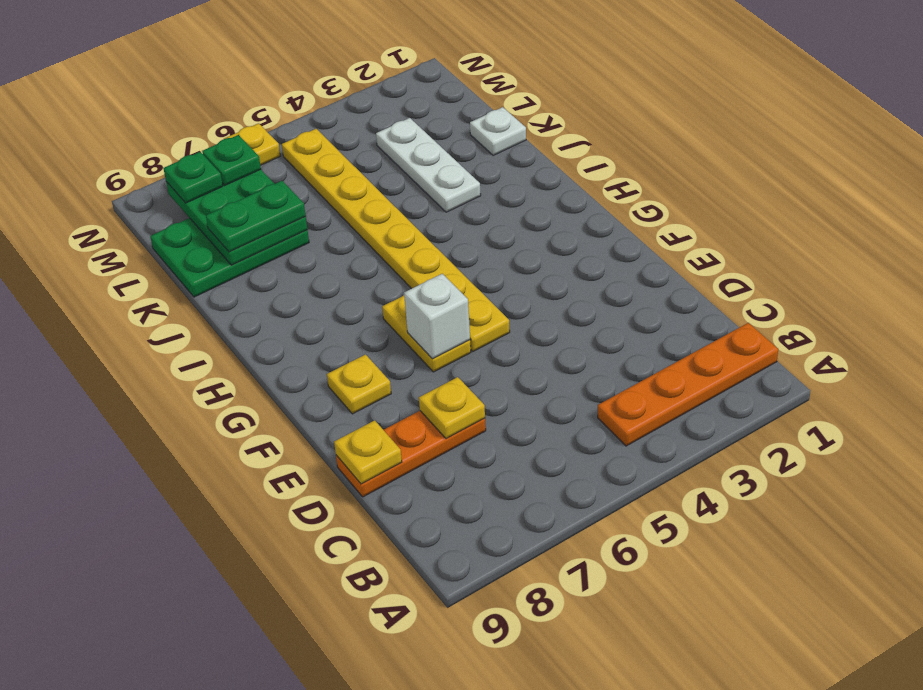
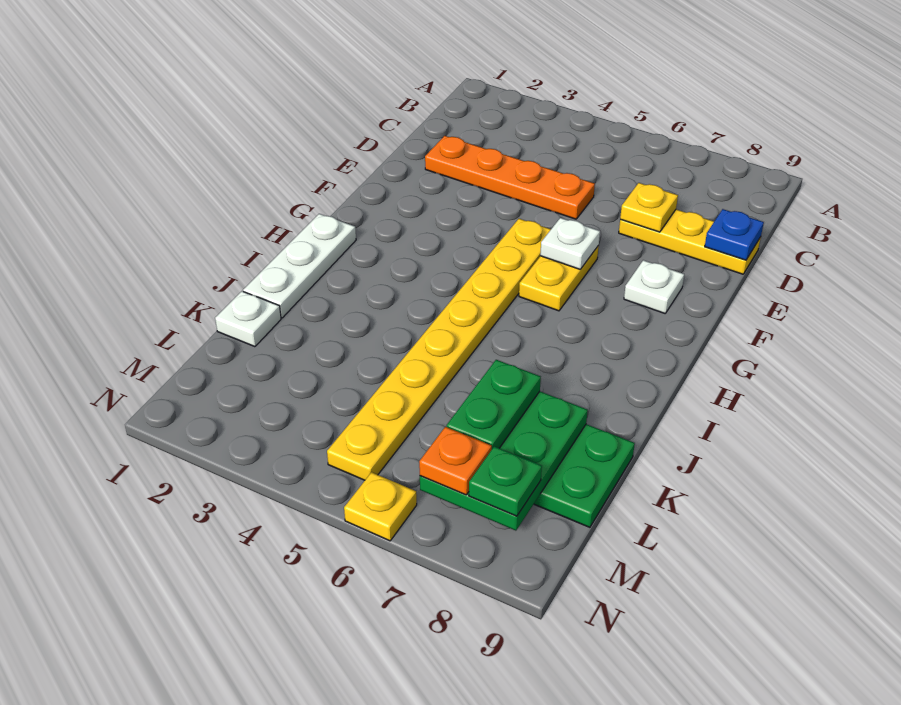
orange plate B1:B4 level 1 -> orange plate D2:D5 level 1
orange plate D7:D9 level 1 -> yellow plate D7:D9 level 1
yellow plate D9 level 2 -> blue plate D9 level 2
white brick F6 level 2 -> white plate F6 level 2
yellow plate F8 level 1 -> white plate F8 level 1
white plate J3:L3 level 1 -> white plate H1:J1 level 1
green plate K7:K8 level 3 -> green plate K7:L7 level 3
green plate M7 level 3 -> orange plate M7 level 3

